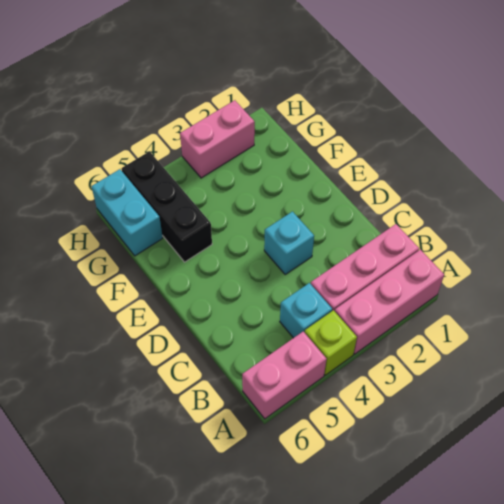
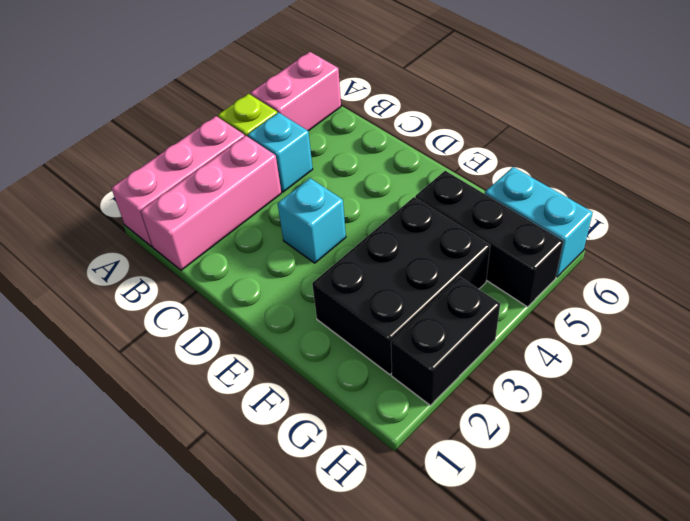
none -> black brick F2:G4 level 1
pink brick H2:H3 level 1 -> black brick H2:H3 level 1

